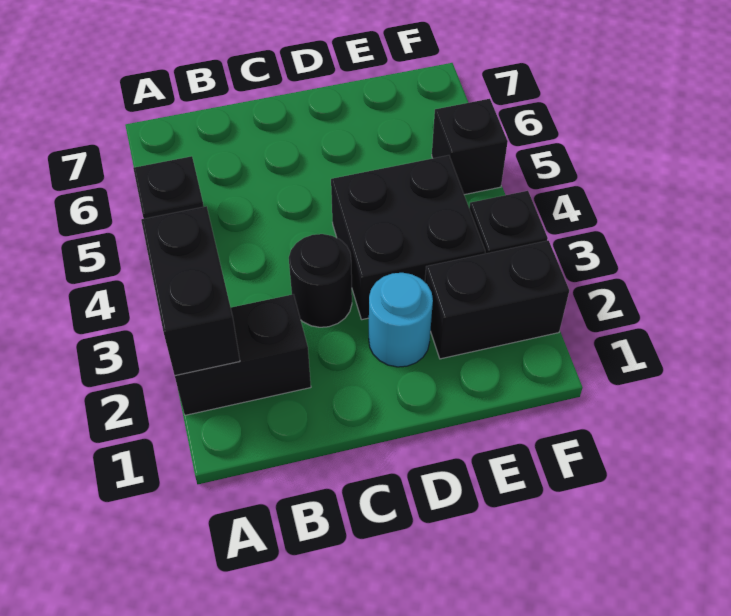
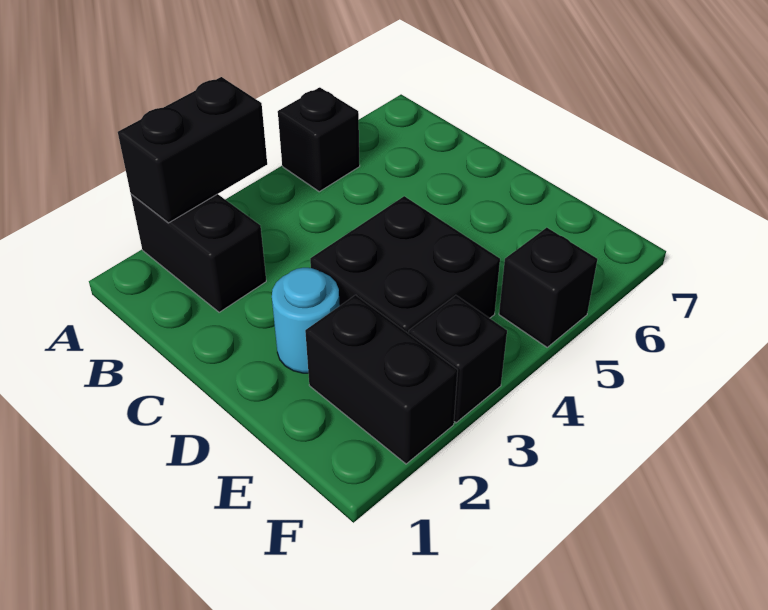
black round brick C3 level 1 -> none

